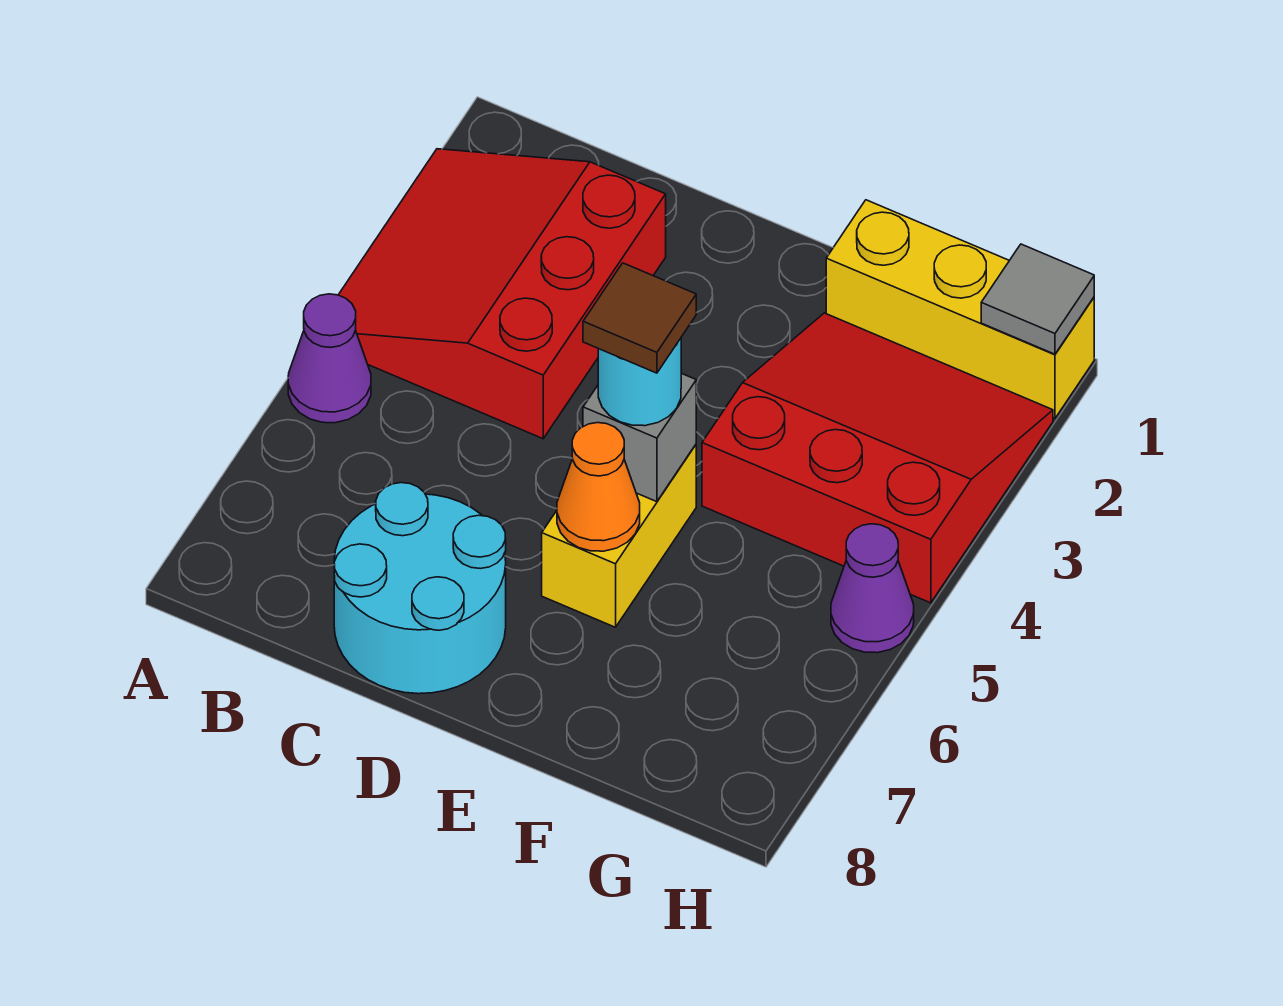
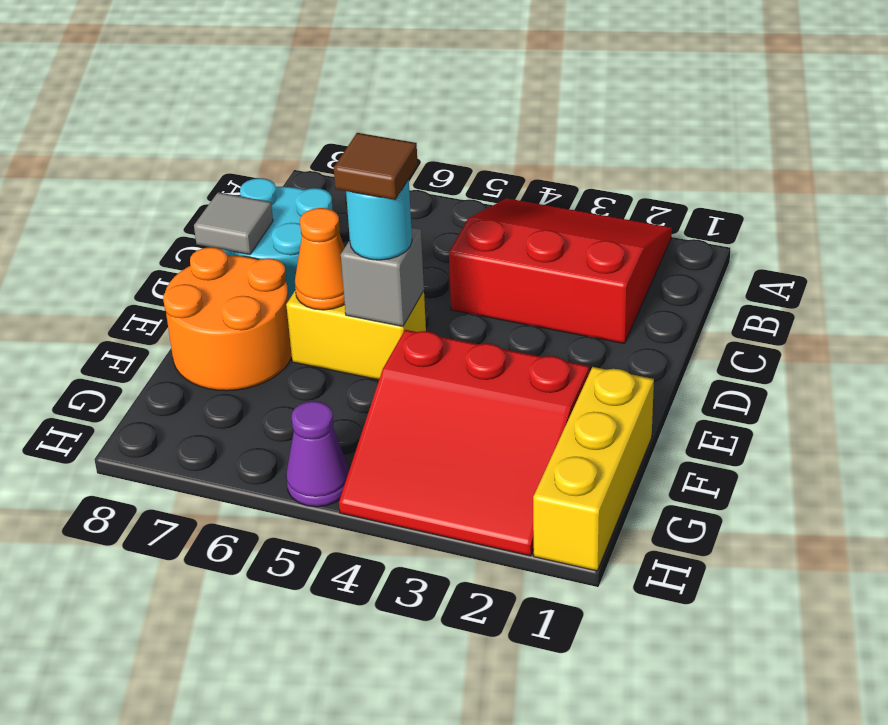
purple cone A5 level 1 -> none
none -> orange round brick E7:F8 level 1
red slope F2:H4 level 1 top 4 -> red slope F2:H4 level 1 top F
grey tile H1 level 2 -> grey tile D8 level 2

